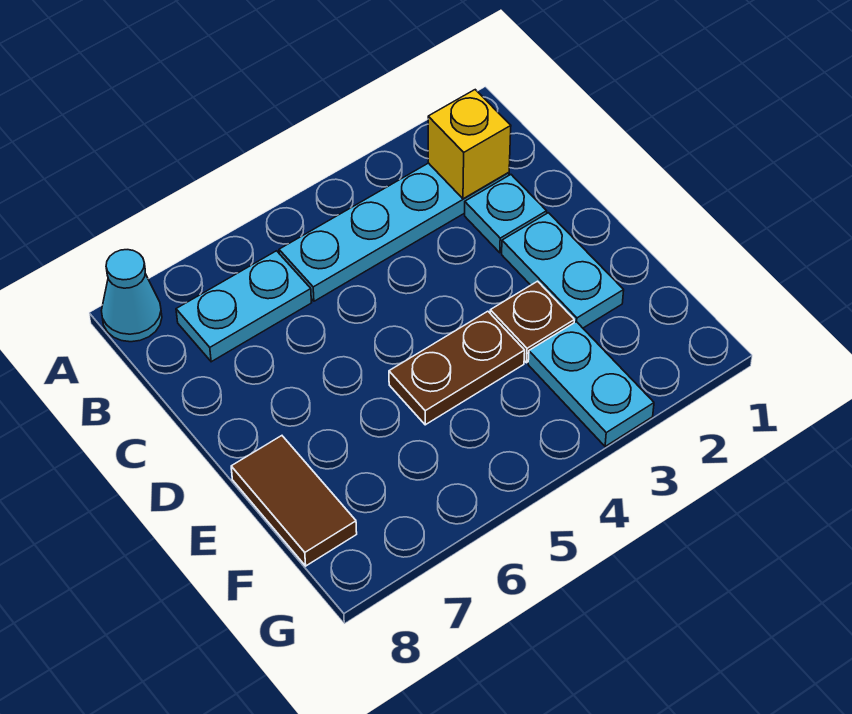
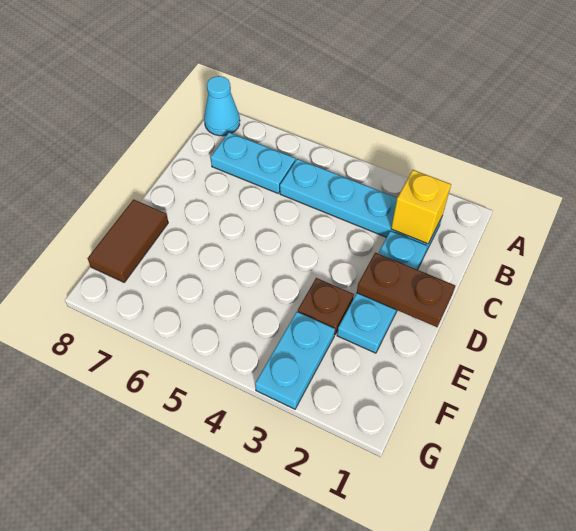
brown plate E4:E5 level 1 -> brown plate D1:D2 level 2

